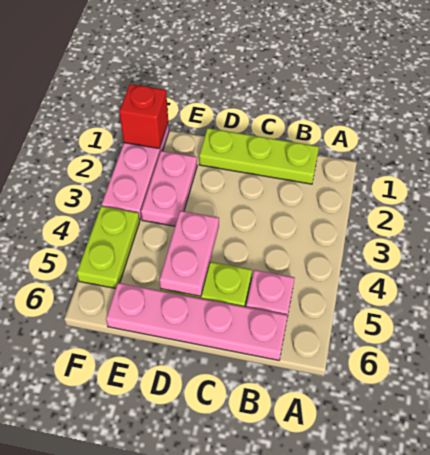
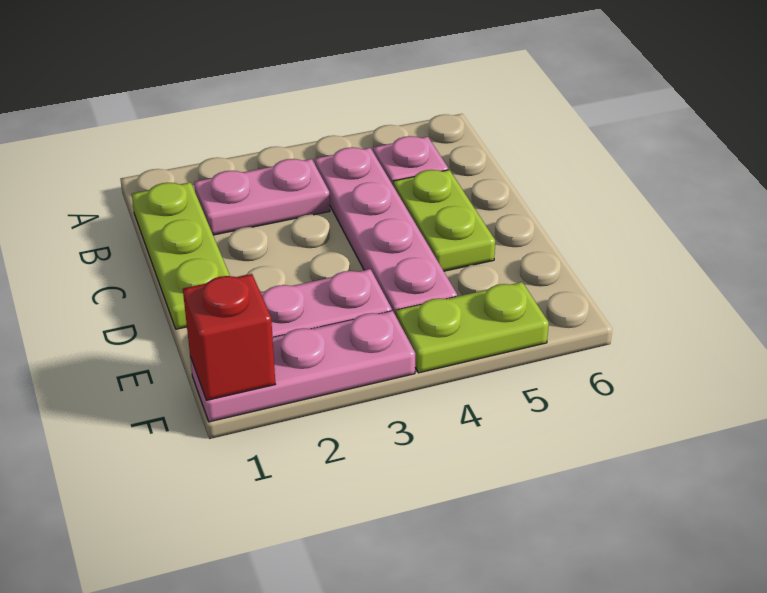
pink plate B6:E6 level 1 -> pink plate B4:E4 level 1
pink plate D4:D5 level 2 -> pink plate B2:B3 level 1

